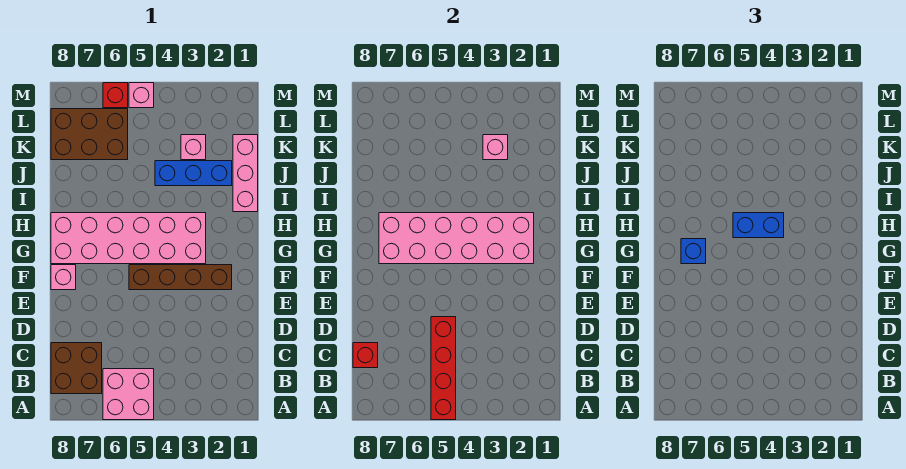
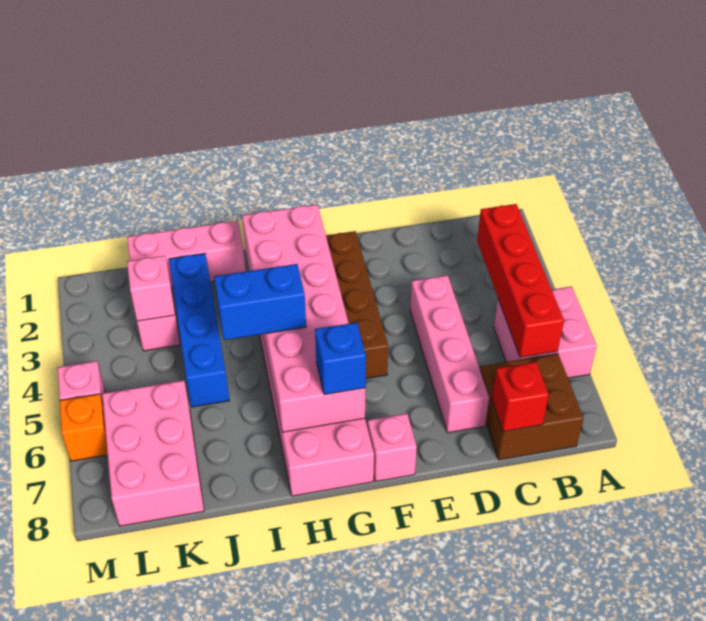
red brick A5:D5 level 2 -> red brick B3:B6 level 2
none -> pink brick D4:D7 level 1
blue brick H4:H5 level 3 -> blue brick H5:I5 level 3
blue brick J2:J4 level 1 -> blue brick J2:J5 level 1
brown brick K6:L8 level 1 -> pink brick K6:L8 level 1
red brick M6 level 1 -> orange brick M6 level 1

